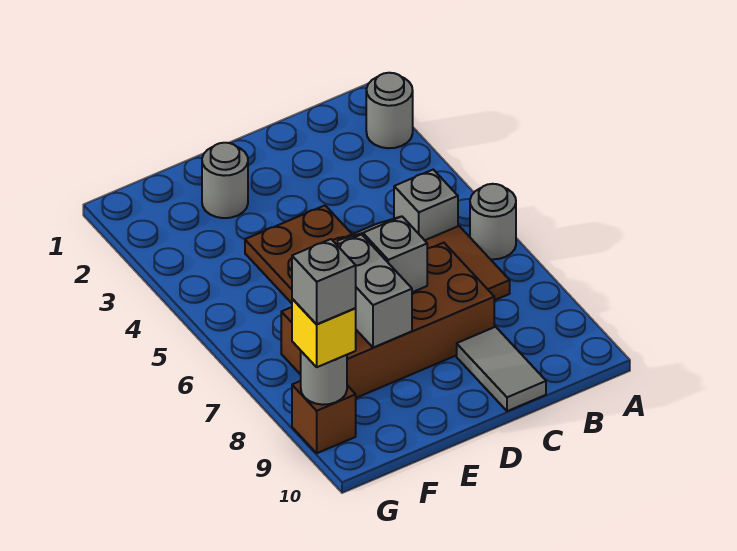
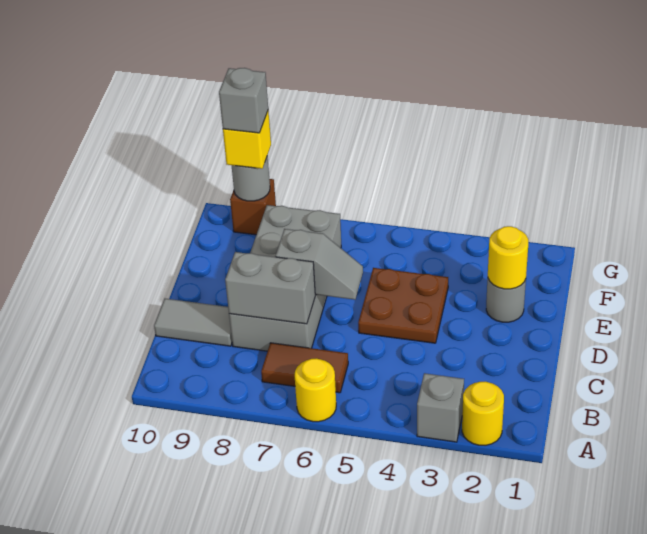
grey round brick A2 level 1 -> yellow round brick A2 level 1
grey round brick A6 level 1 -> yellow round brick A6 level 1
grey brick B5 level 1 -> grey brick A3 level 1
brown brick C7:F8 level 1 -> grey brick C7:F8 level 1
none -> yellow round brick E2 level 2
grey brick E7:E8 level 2 -> grey brick C7:C8 level 2

